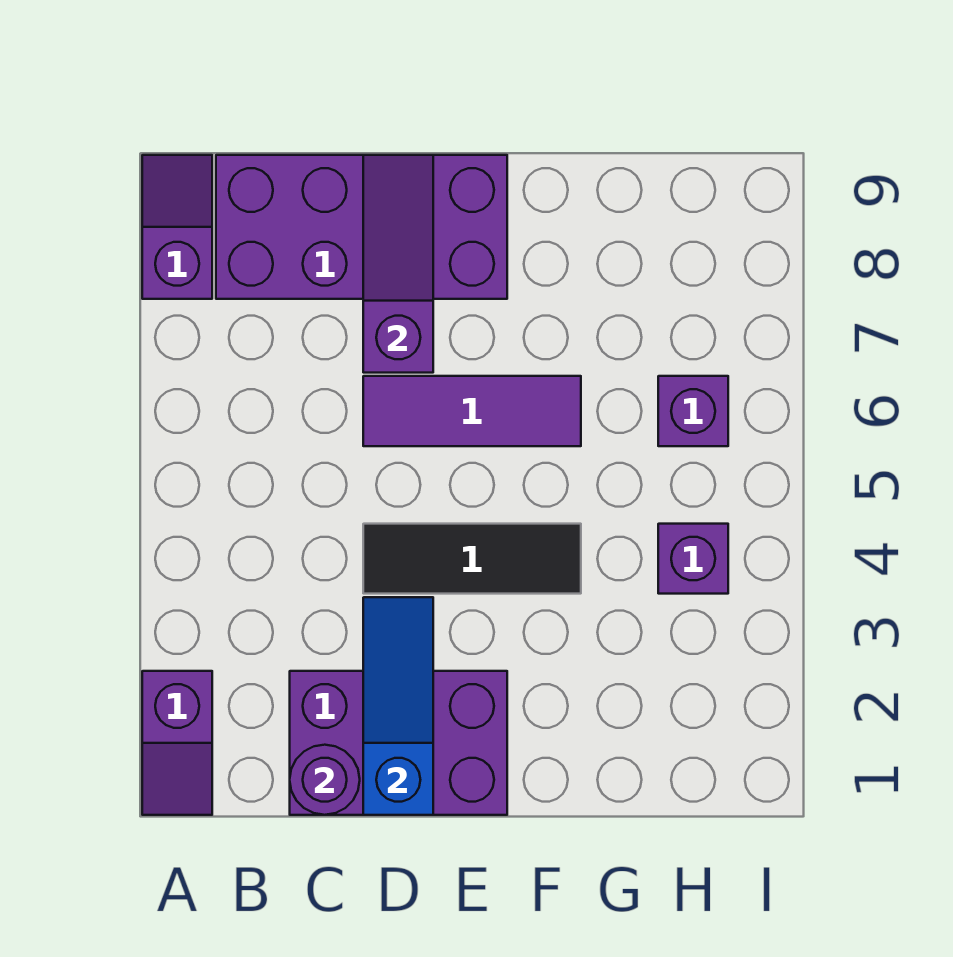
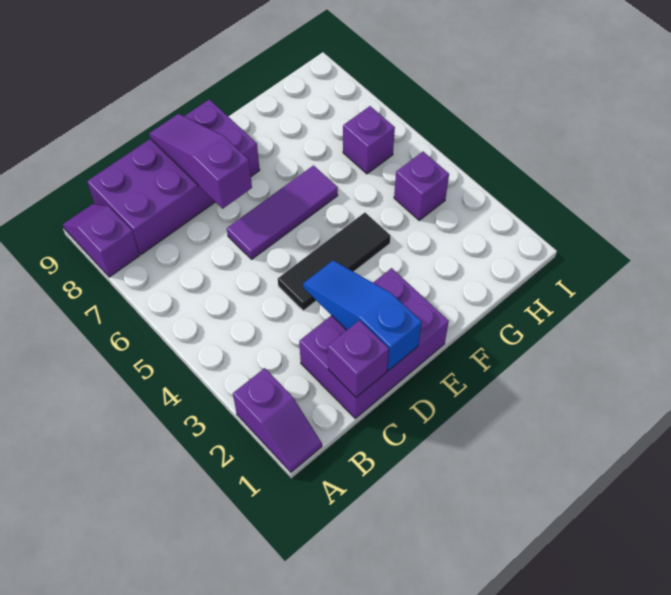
purple round brick C1 level 2 -> purple brick C1 level 2

